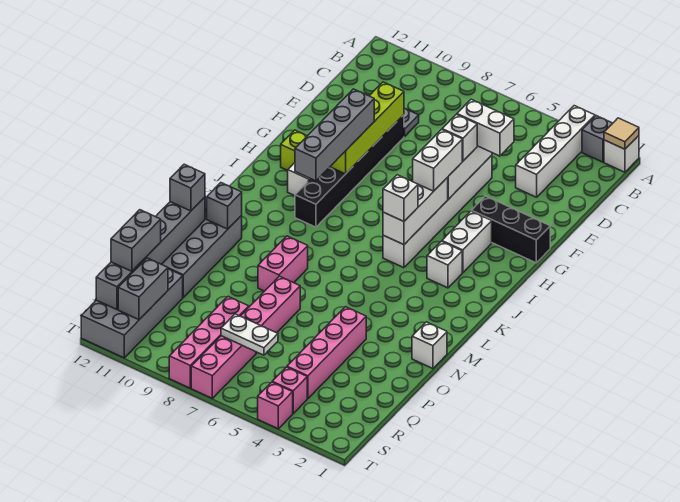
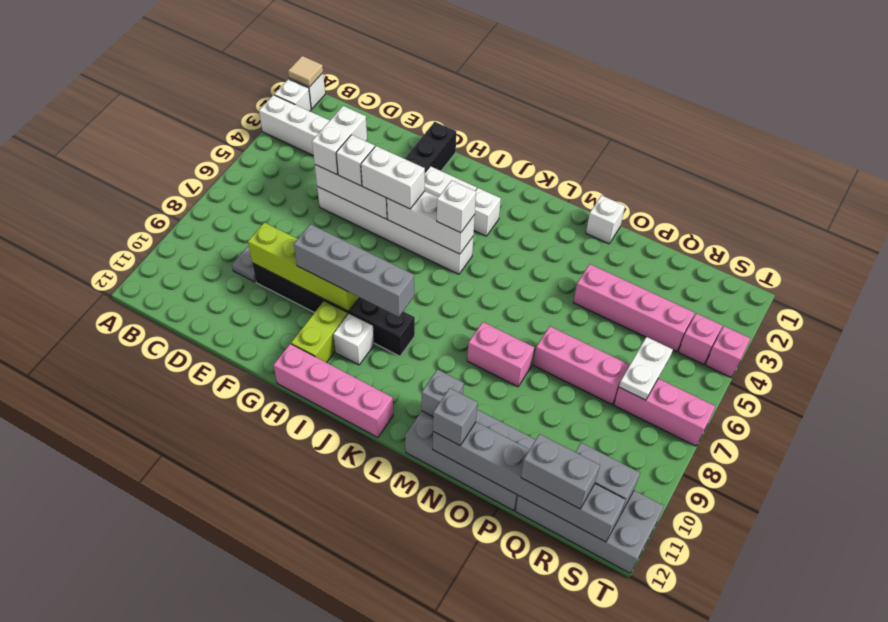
grey brick A2 level 1 -> white brick A2 level 1
pink brick Q8:T8 level 1 -> pink brick H12:K12 level 1

